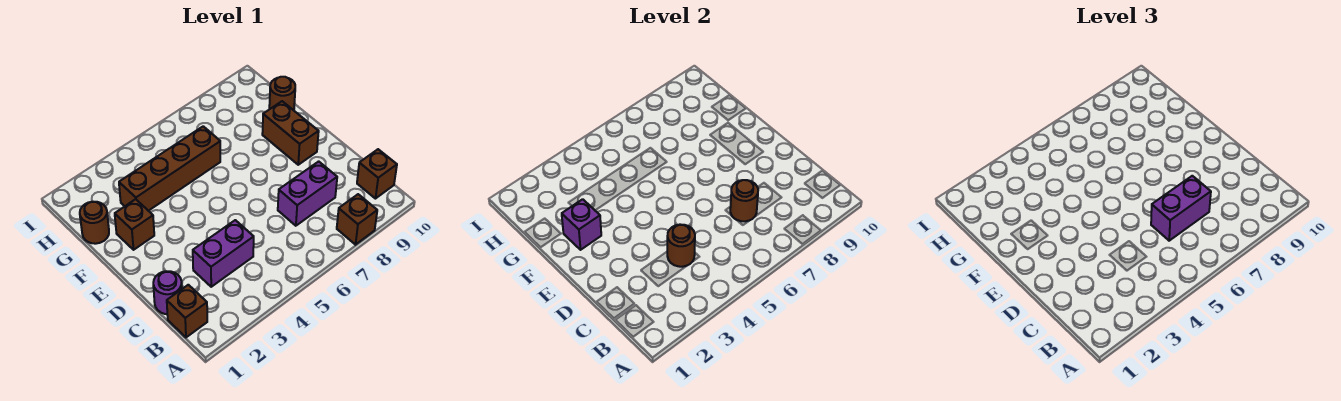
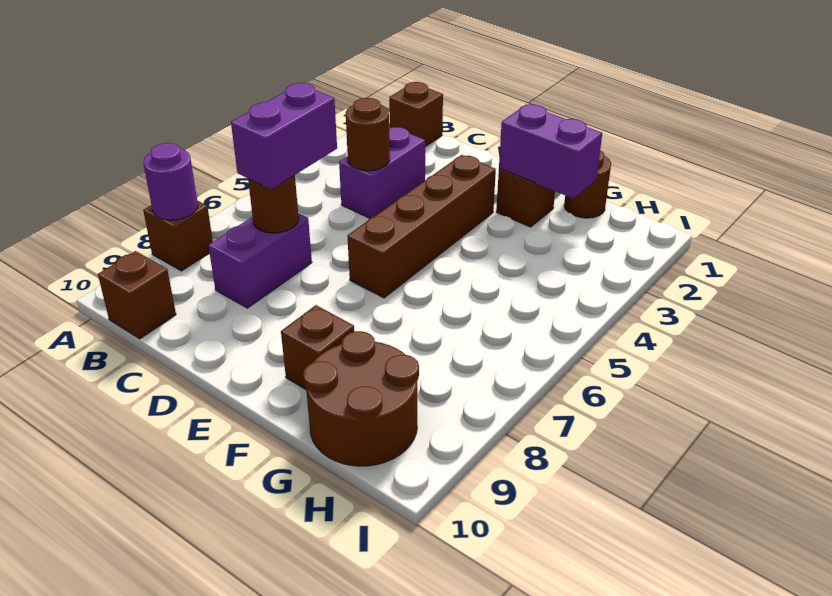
purple round brick C1 level 1 -> purple round brick A8 level 2
brown brick E9:F9 level 1 -> brown brick F9 level 1
purple brick F2 level 2 -> purple brick F2:G2 level 2
brown brick G3:G6 level 1 -> brown brick E3:E6 level 1
brown round brick G10 level 1 -> brown round brick G9:H10 level 1

